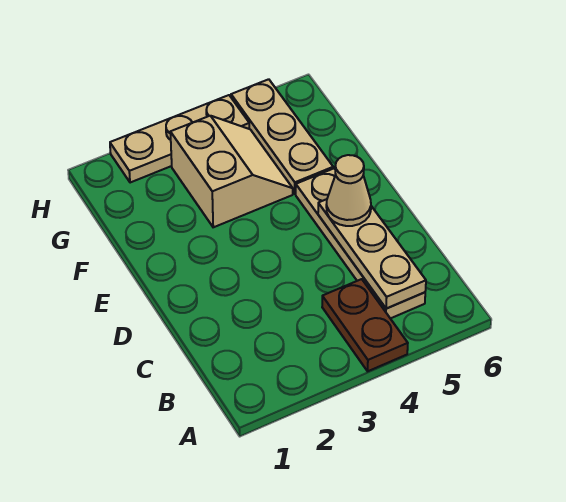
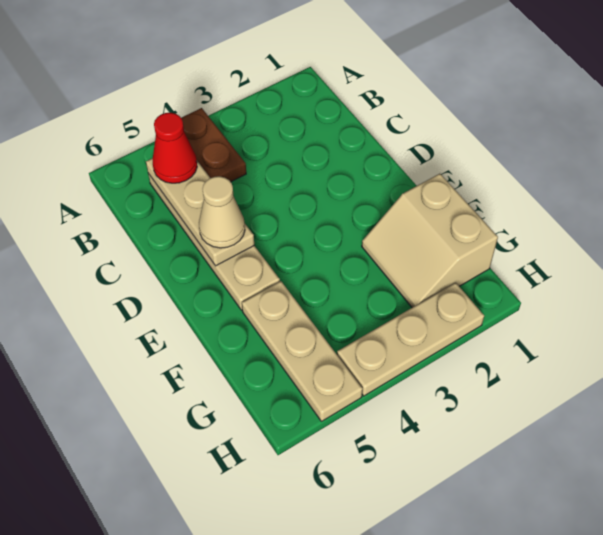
none -> red cone B5 level 3
tan slope F3:G4 level 1 top 3 -> tan slope F1:G2 level 1 top 1

